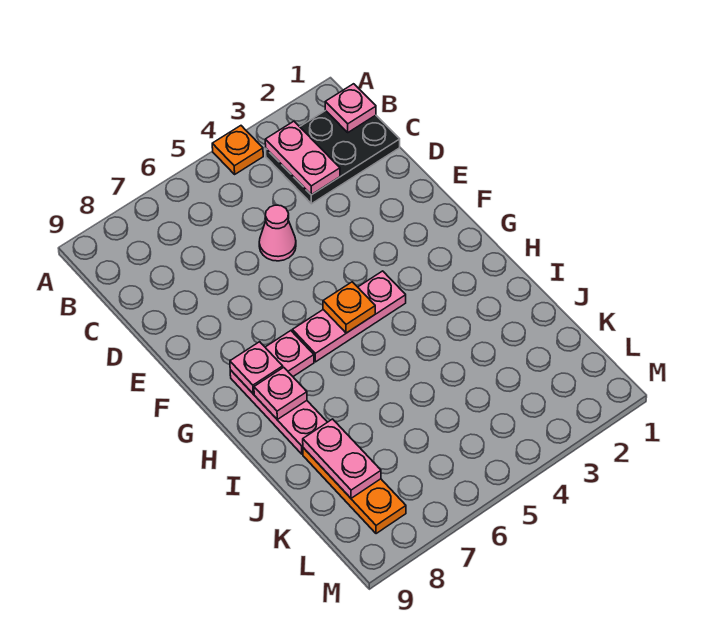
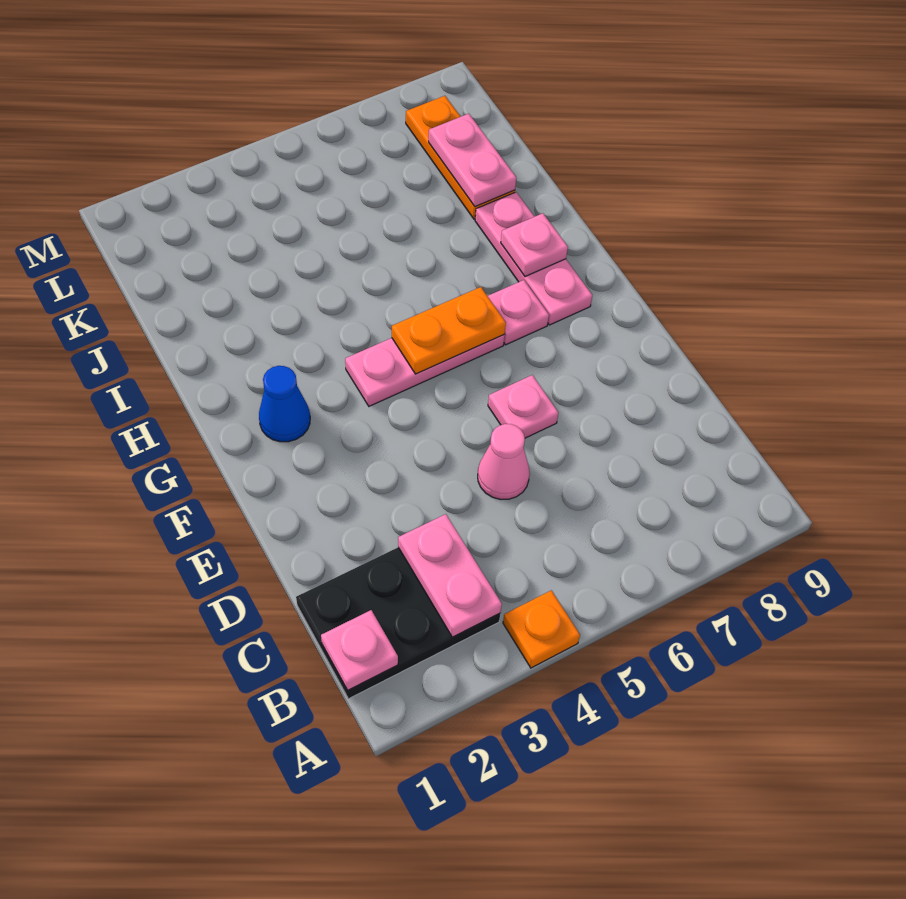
none -> blue cone G2 level 1
orange plate G5 level 2 -> orange plate G5:G6 level 2
pink plate G8 level 2 -> pink plate E6 level 1

